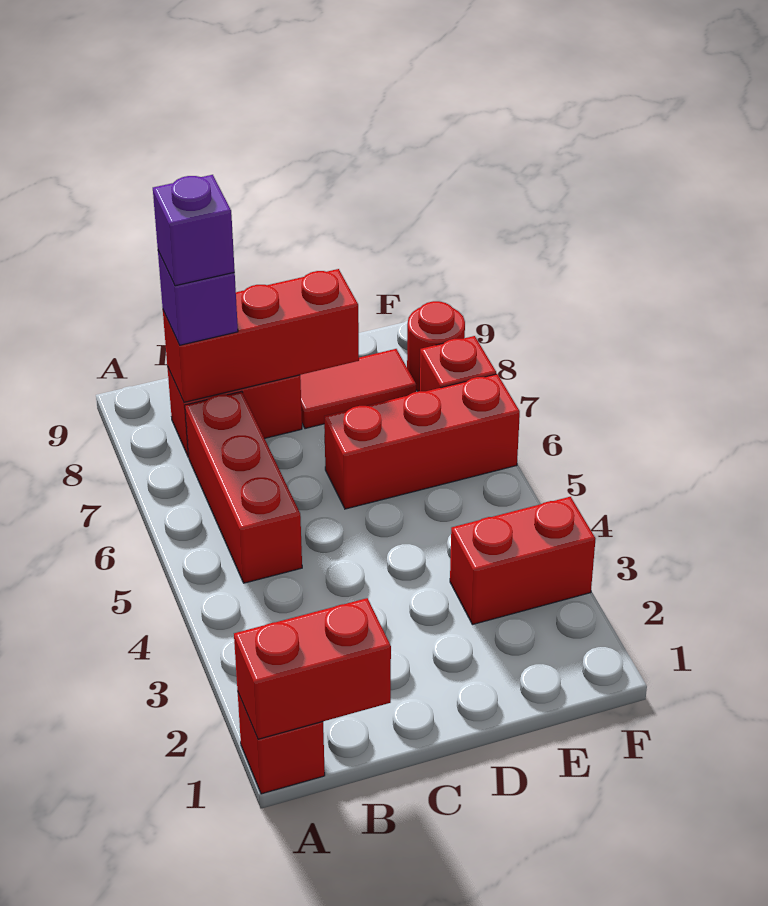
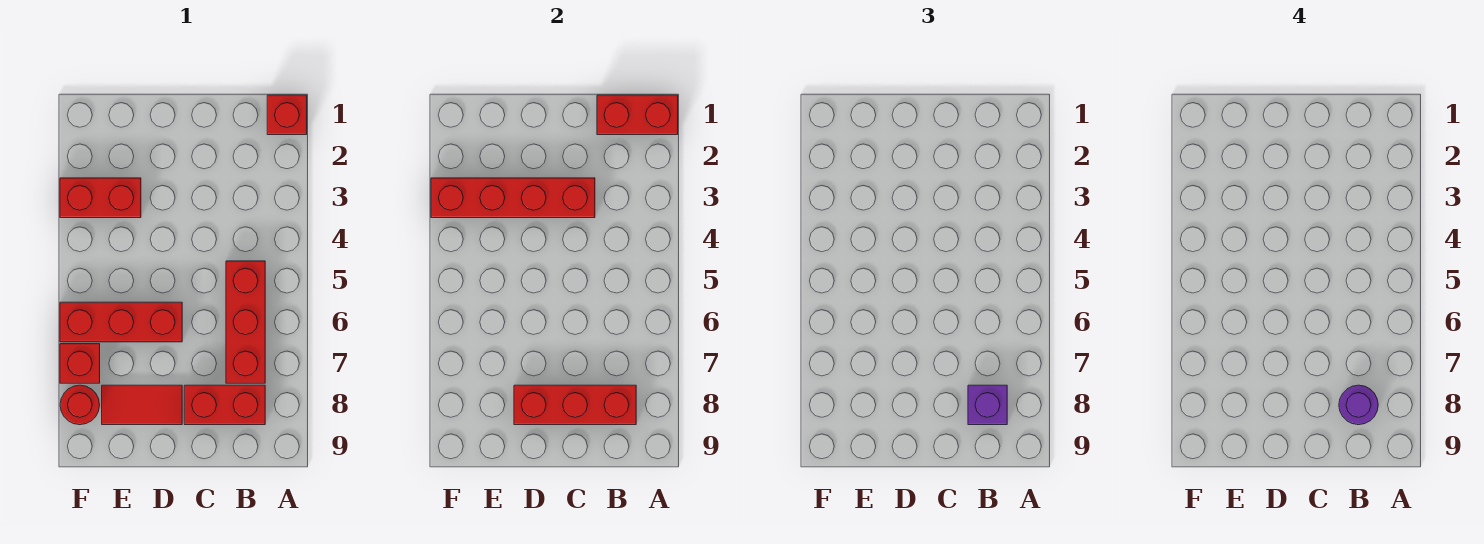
purple brick B8 level 4 -> purple round brick B8 level 4
none -> red brick C3:F3 level 2

